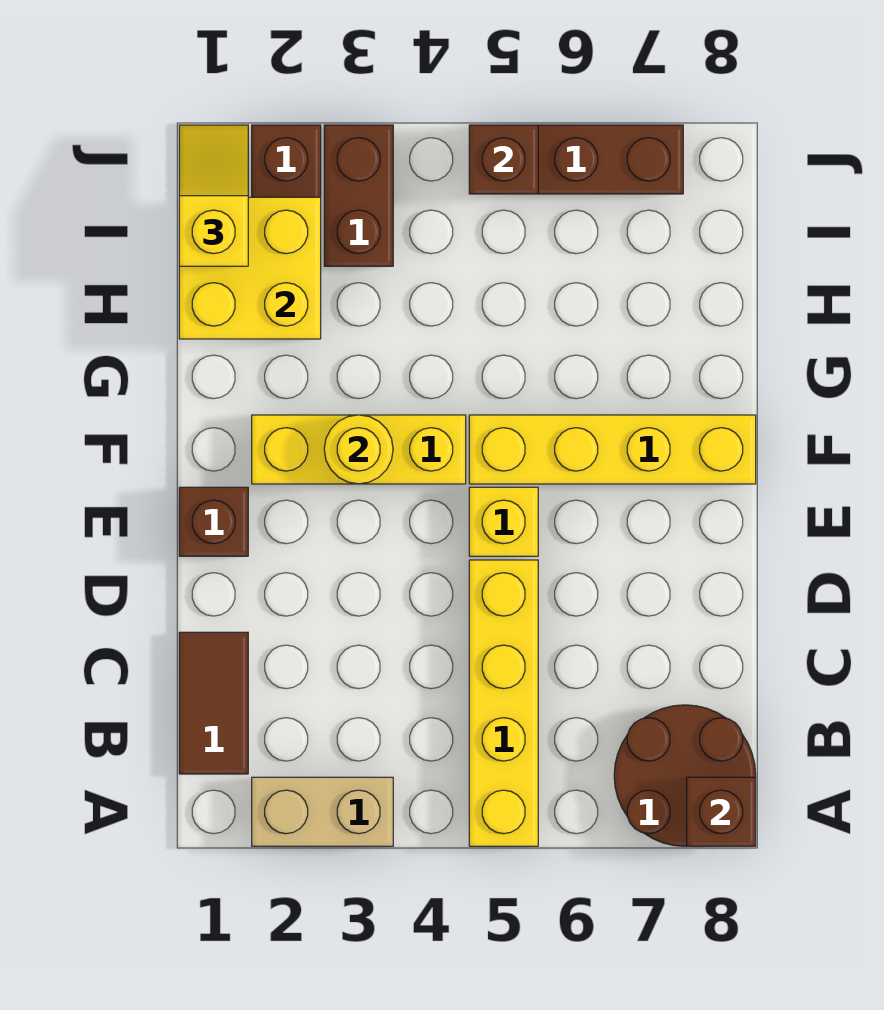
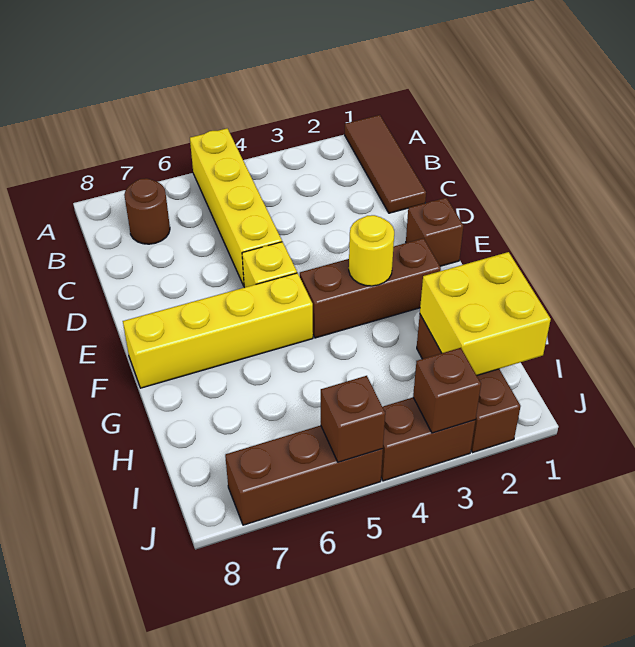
tan brick A2:A3 level 1 -> none
brown round brick A7:B8 level 1 -> brown round brick B7 level 1
brown brick A8 level 2 -> brown brick J3 level 2
brown tile B1:C1 level 1 -> brown tile A1:C1 level 1
yellow brick F2:F4 level 1 -> brown brick F2:F4 level 1
yellow slope I1:J1 level 3 top I -> none
brown brick I3:J3 level 1 -> brown brick J3:J4 level 1

